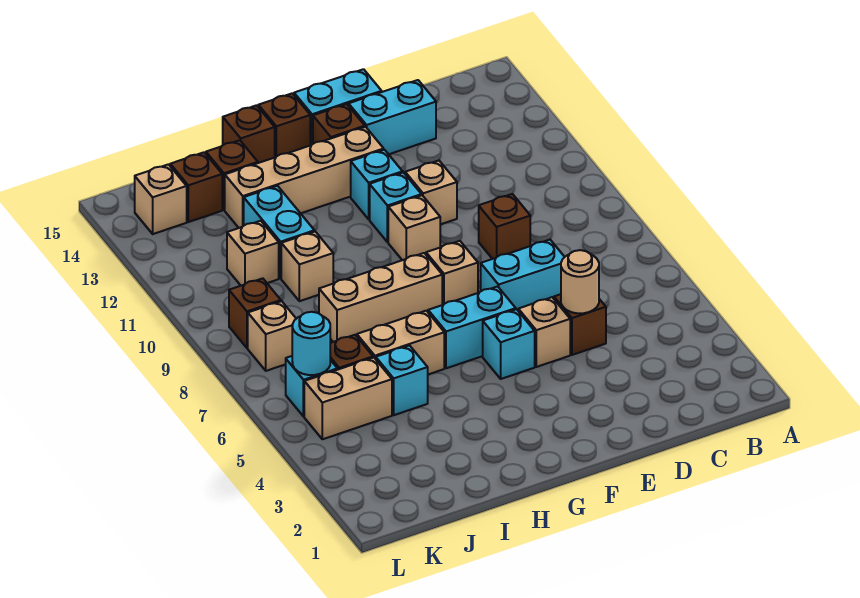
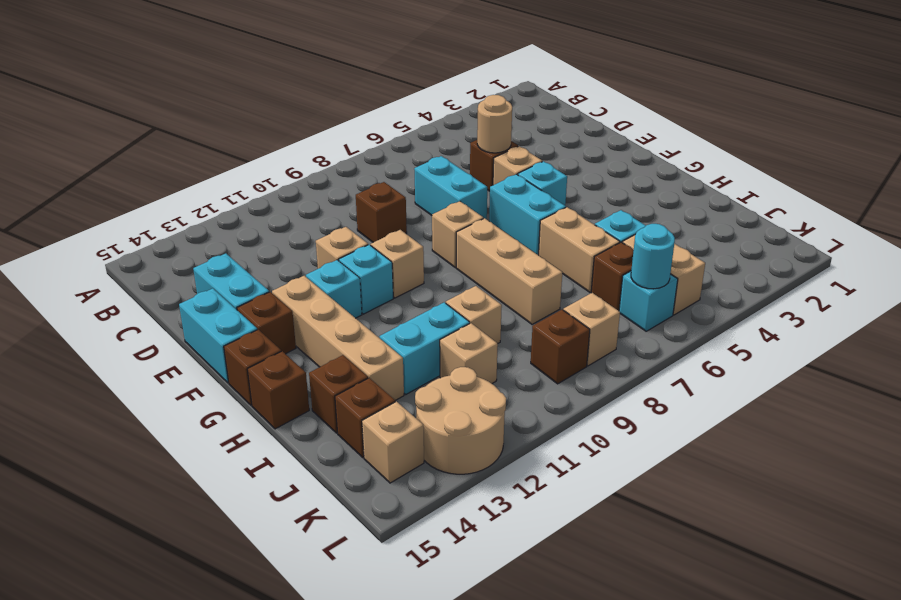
none -> tan round brick K12:L13 level 1

